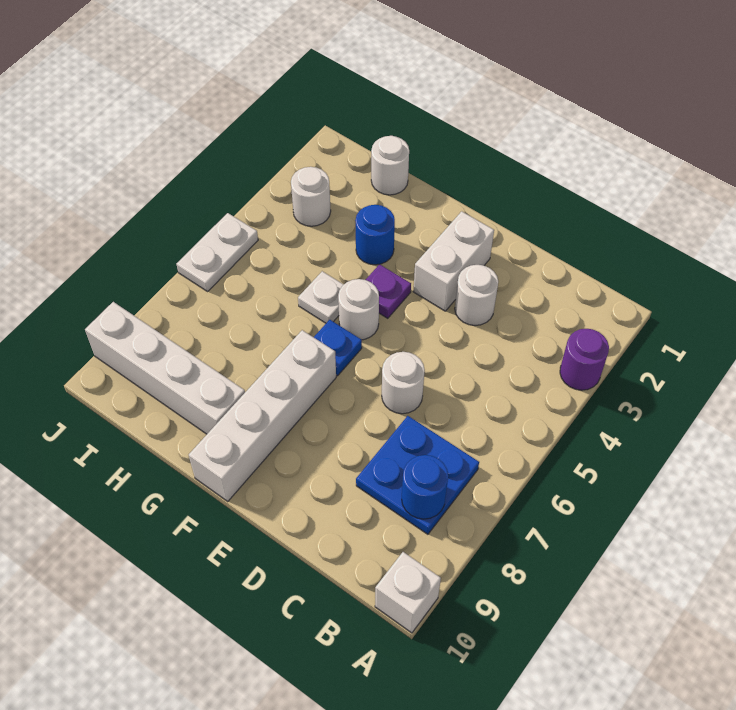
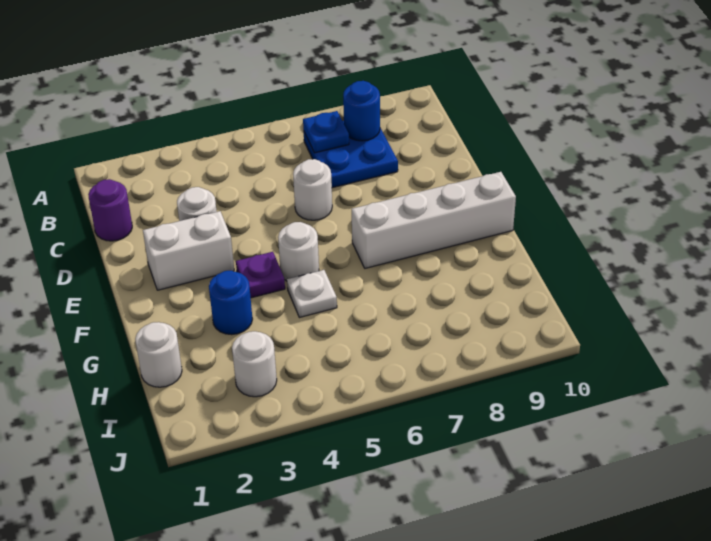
purple round brick A3 level 1 -> purple round brick C1 level 1
white brick A10 level 1 -> none
blue plate F6 level 1 -> blue plate B7 level 2
white brick G9:J9 level 1 -> none
white plate J5:J6 level 1 -> none

